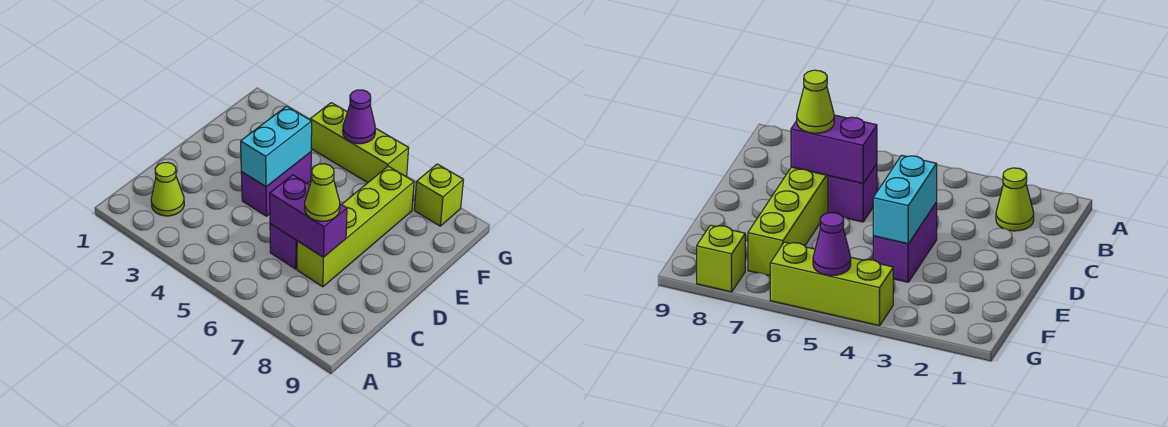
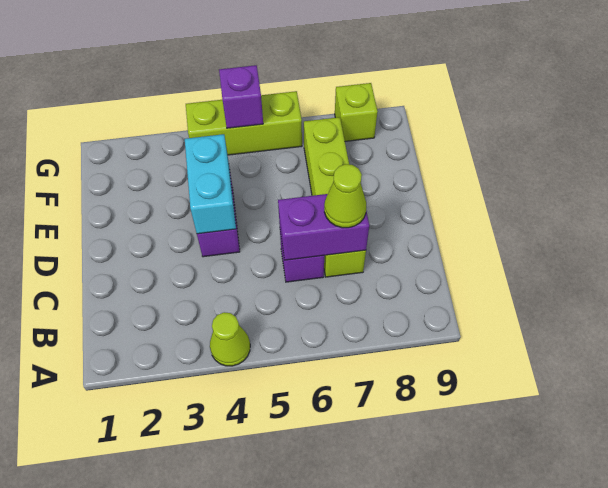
lime cone B2 level 1 -> lime cone A4 level 1
purple cone G5 level 2 -> purple brick G5 level 2

